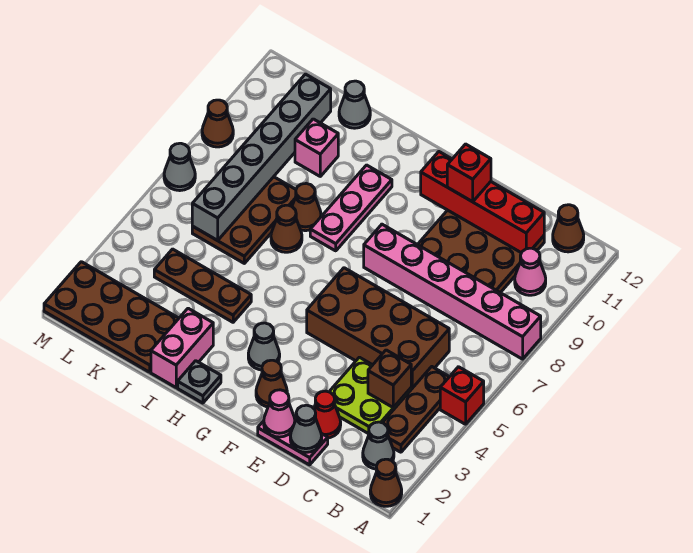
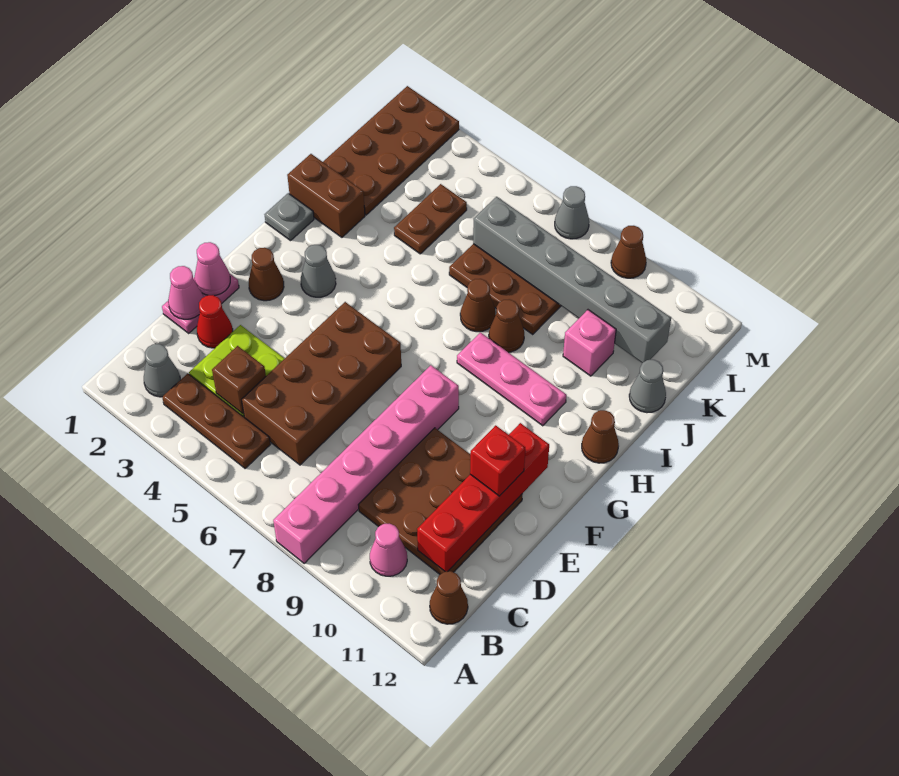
brown cone A1 level 1 -> brown cone H12 level 1
red brick A5 level 1 -> none
grey cone D1 level 2 -> pink cone D1 level 2
pink brick I1:I2 level 1 -> brown brick I1:I2 level 1
brown plate I4:K4 level 1 -> brown plate J4:K4 level 1

